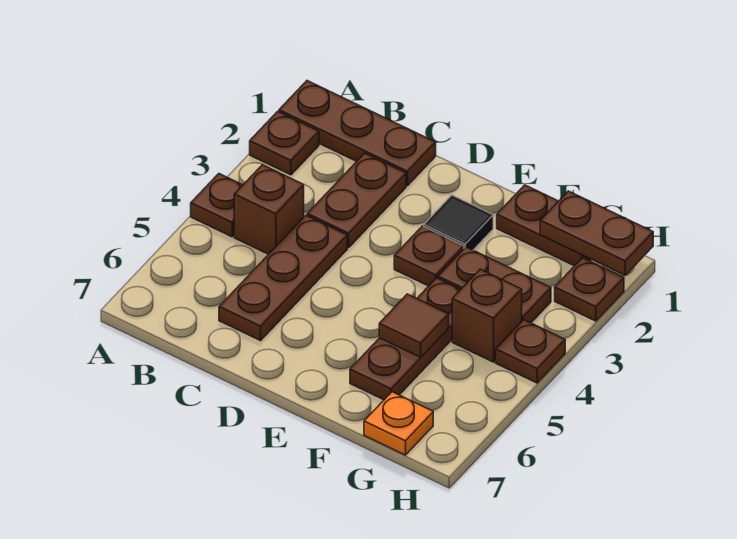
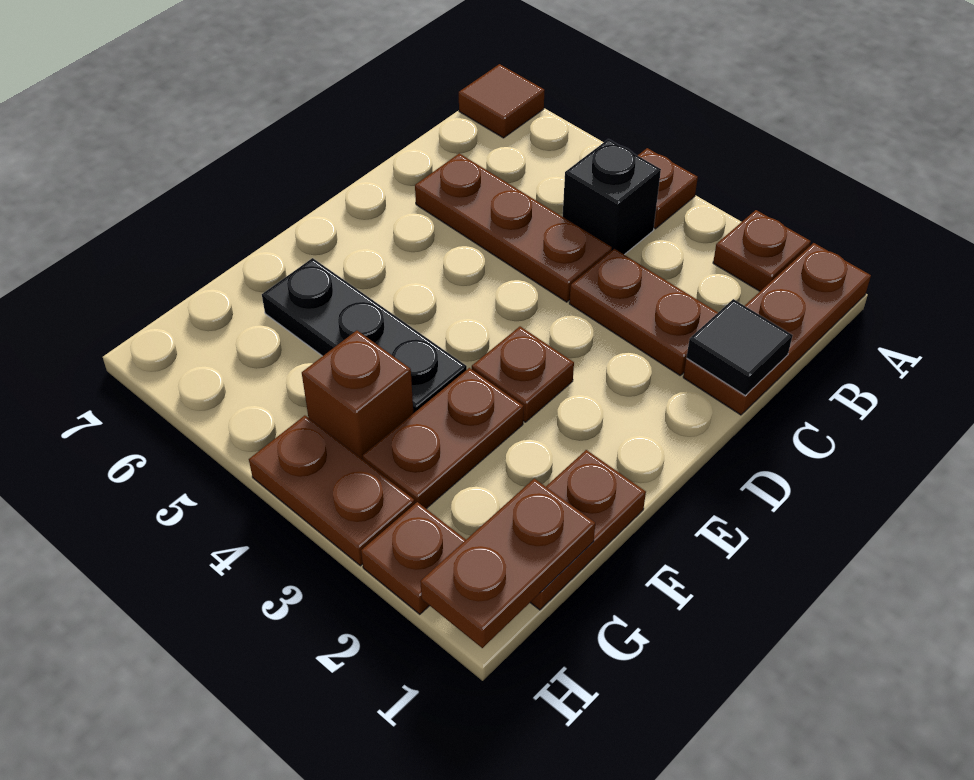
brown brick B4 level 1 -> black brick B4 level 1
black tile E2 level 1 -> black tile C1 level 2
brown plate F4:F6 level 1 -> black plate F4:F6 level 1
brown tile F5 level 2 -> brown tile A7 level 1
orange plate G7 level 1 -> none
brown plate H4 level 1 -> brown plate H3:H4 level 1

